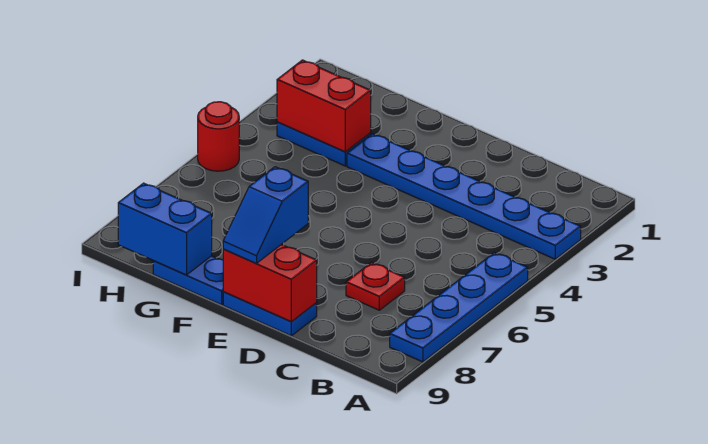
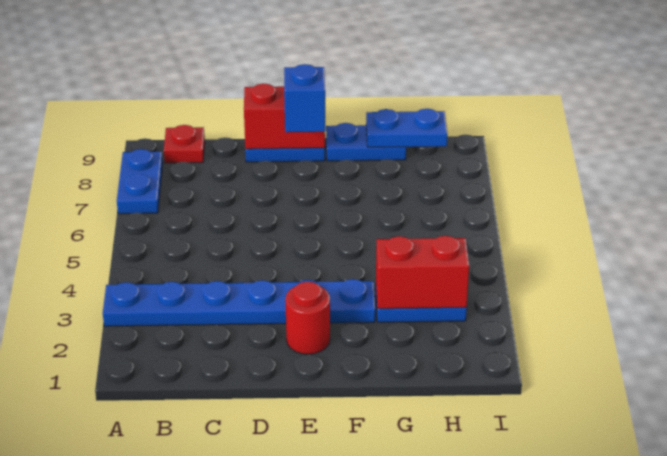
blue plate A5:A8 level 1 -> blue plate A7:A8 level 1
red plate C7 level 1 -> red plate B9 level 1
blue brick G9:H9 level 2 -> blue plate G9:H9 level 2
red round brick I5 level 1 -> red round brick E2 level 1

